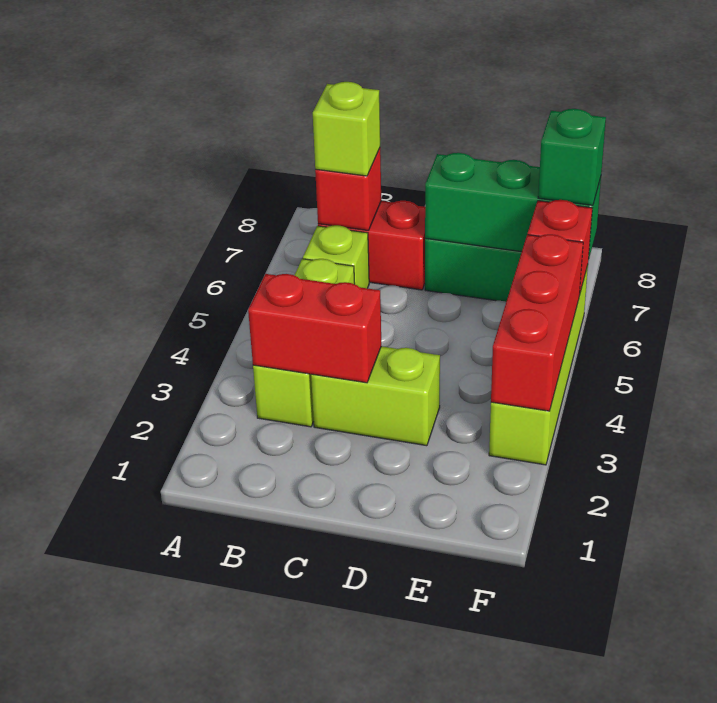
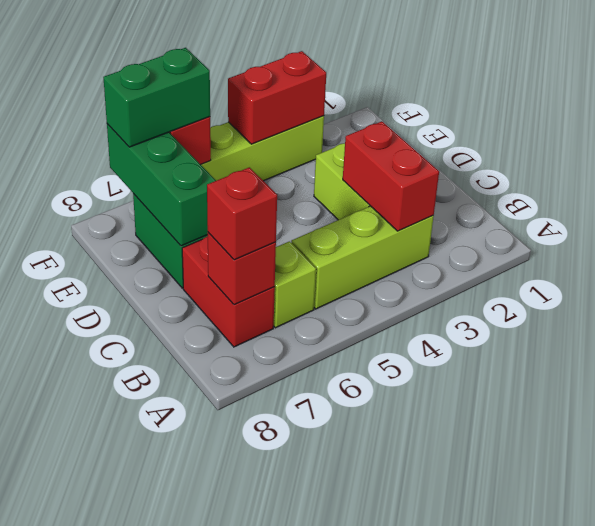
lime brick B7 level 3 -> red brick B7 level 3
red brick F3:F5 level 2 -> red brick F3:F4 level 2
green brick F7 level 3 -> green brick F6:F7 level 3

